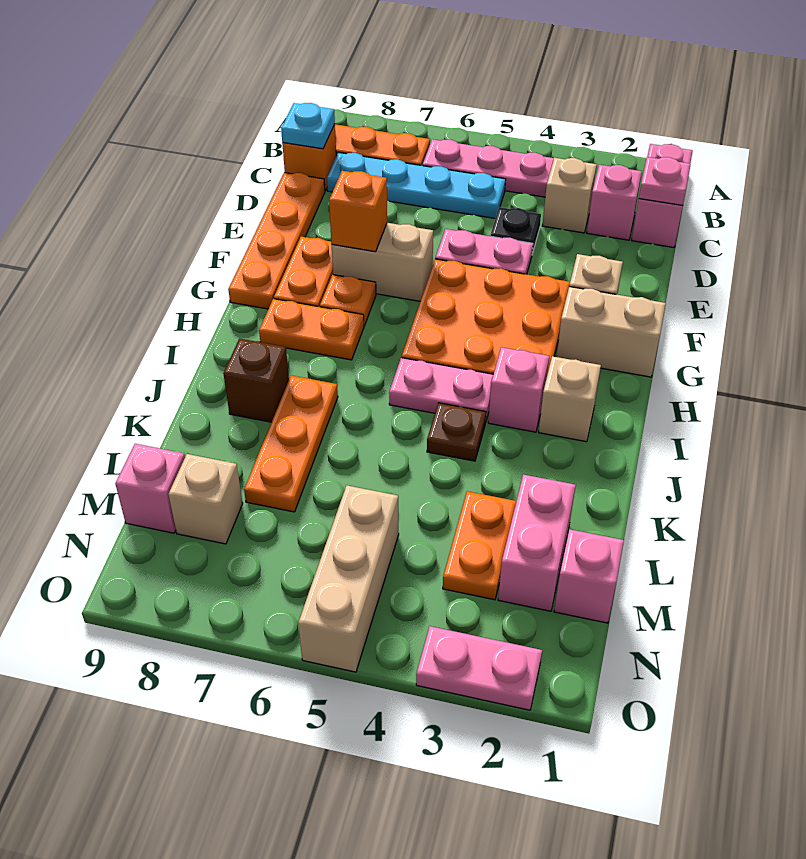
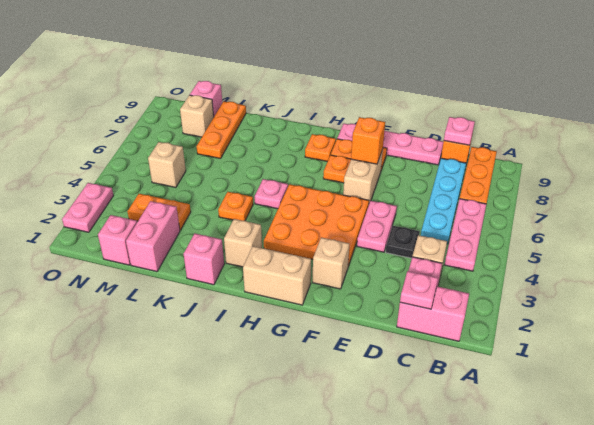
cyan plate C9 level 2 -> pink plate C9 level 2
orange plate D9:G9 level 1 -> pink plate D9:G9 level 1
tan brick G1:G2 level 1 -> tan brick G1:H1 level 1
orange plate H7:H8 level 1 -> orange plate H8 level 1
pink brick I3 level 1 -> pink brick J1 level 1
pink plate I4:I5 level 1 -> pink plate I5 level 1
brown plate J4 level 1 -> orange plate J4 level 1
orange plate J7:L7 level 1 -> orange plate L7:L9 level 1
brown brick J8 level 1 -> none
pink brick L2:M2 level 1 -> pink brick L1:L2 level 1
tan brick M5:O5 level 1 -> tan brick M5 level 1

